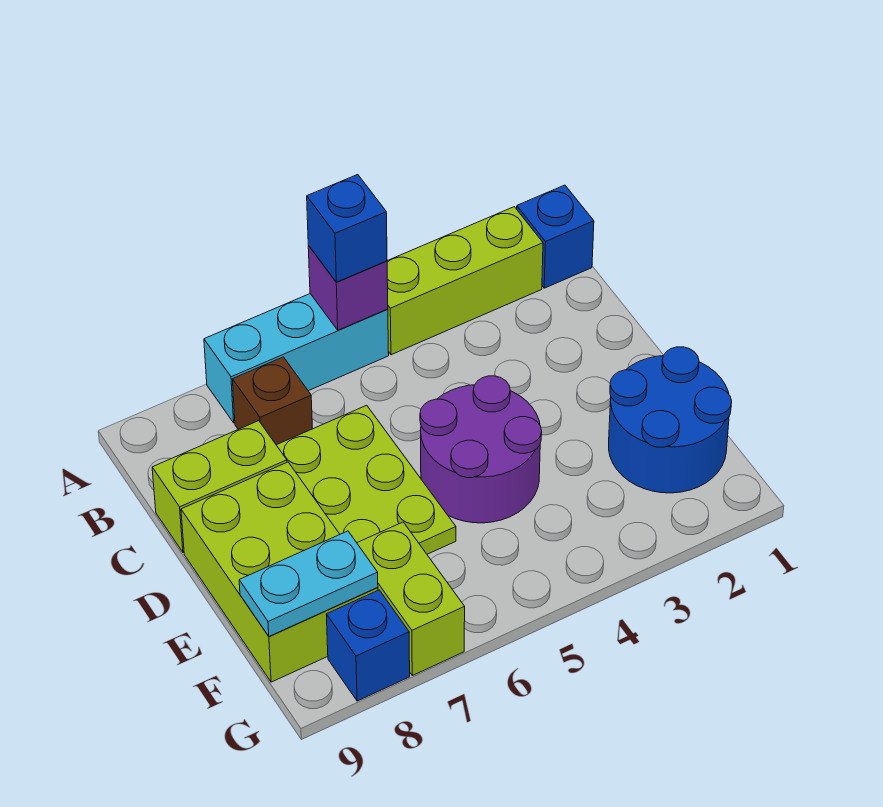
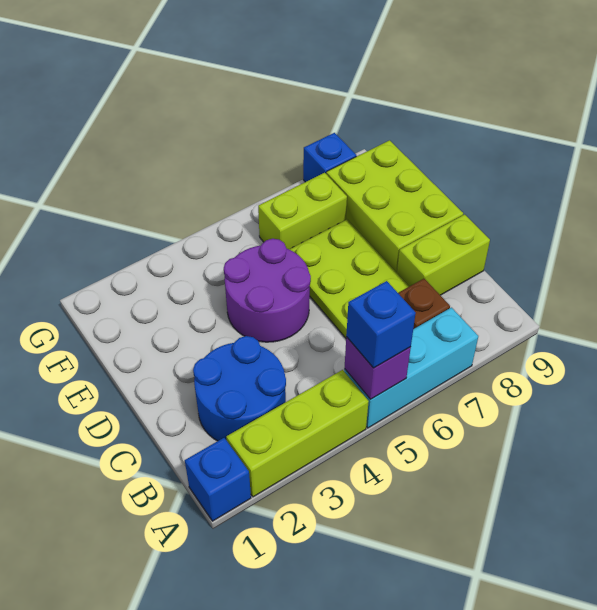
blue round brick E1:F2 level 1 -> blue round brick B2:C3 level 1
lime brick F7:G7 level 1 -> lime brick F6:F7 level 1
cyan plate F8:F9 level 2 -> none

